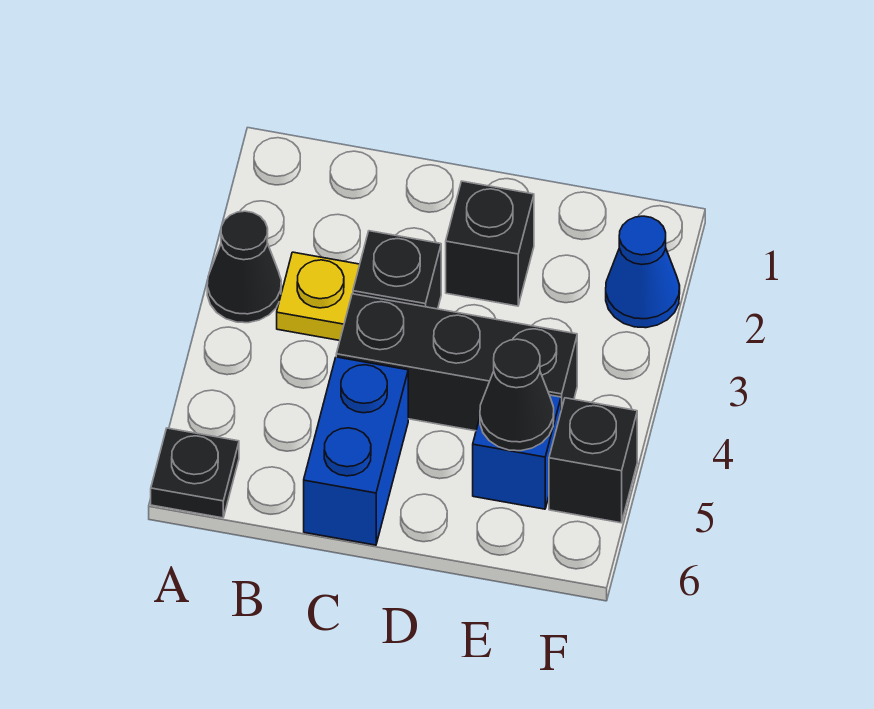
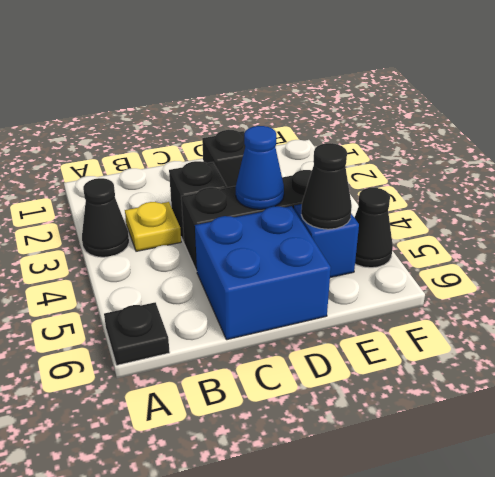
blue brick C5:C6 level 1 -> blue brick C5:D6 level 1
blue cone F2 level 1 -> blue cone D4 level 2
black brick F5 level 1 -> black cone F5 level 1

